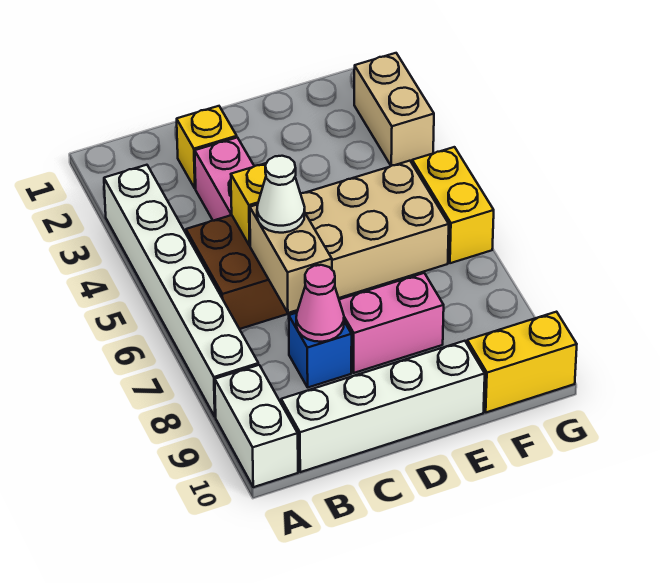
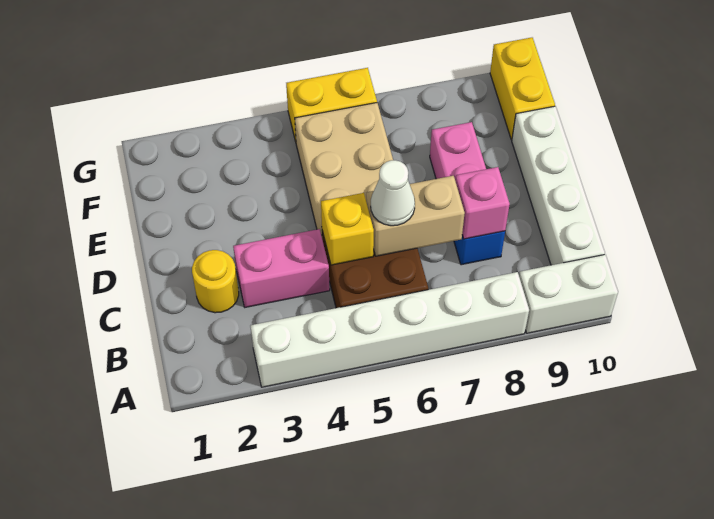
yellow brick C2 level 1 -> yellow round brick C2 level 1
pink cone C8 level 2 -> pink brick C8 level 2
tan brick G2:G3 level 1 -> none

